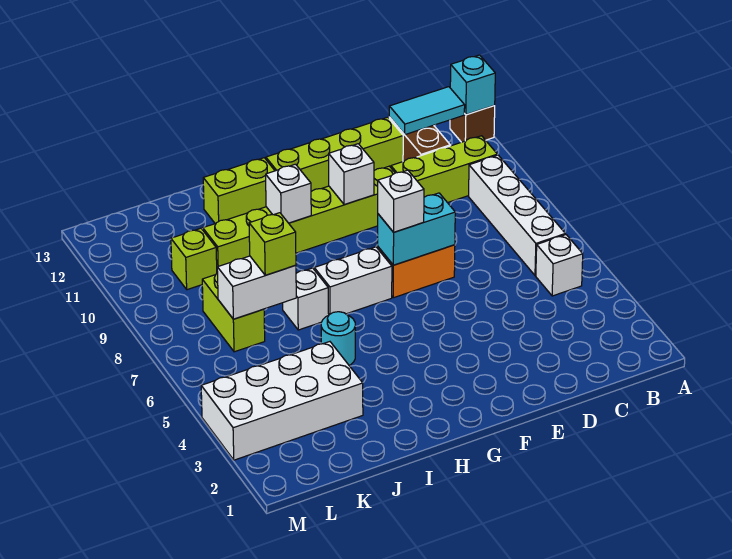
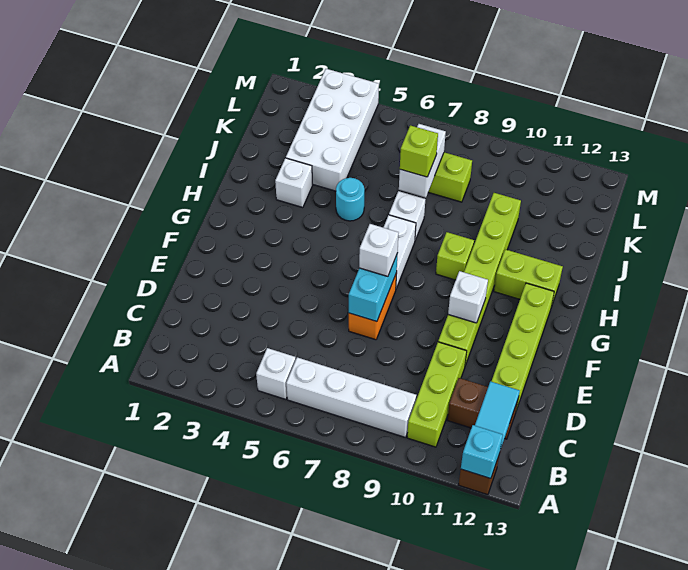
white brick H10 level 2 -> white brick I3 level 1
lime brick H12:I12 level 1 -> lime brick H11:H12 level 1
lime brick K10 level 1 -> lime brick H9 level 1

